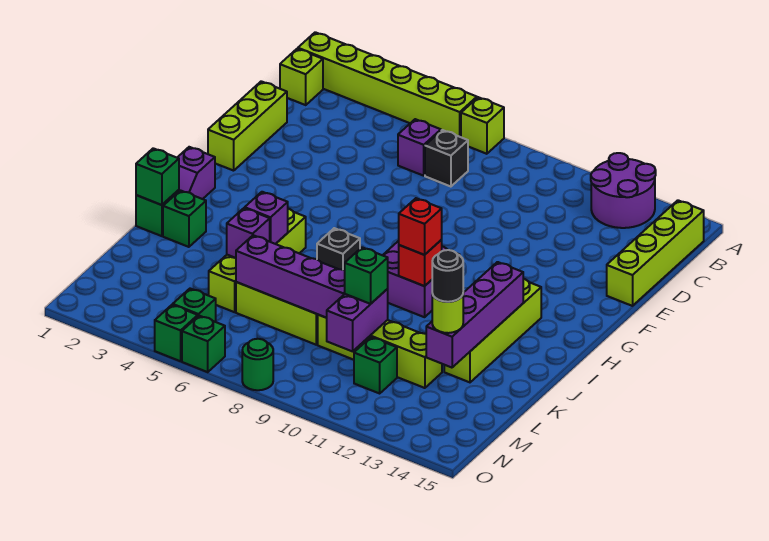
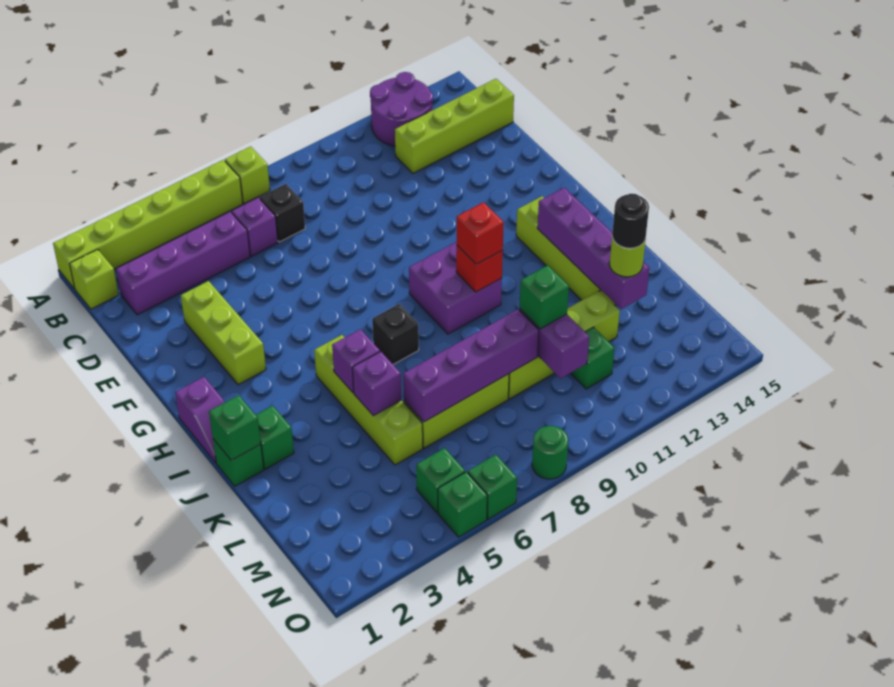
lime brick B15:E15 level 1 -> lime brick C12:C15 level 1
none -> purple brick C2:C5 level 1
lime brick D1:F1 level 1 -> lime brick E3:G3 level 1

